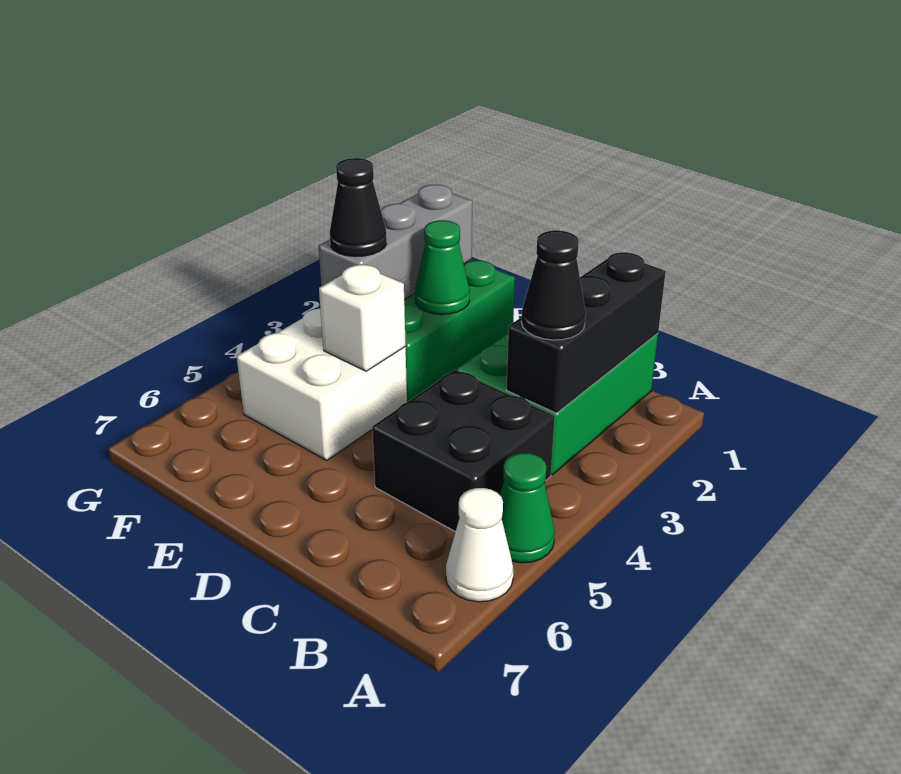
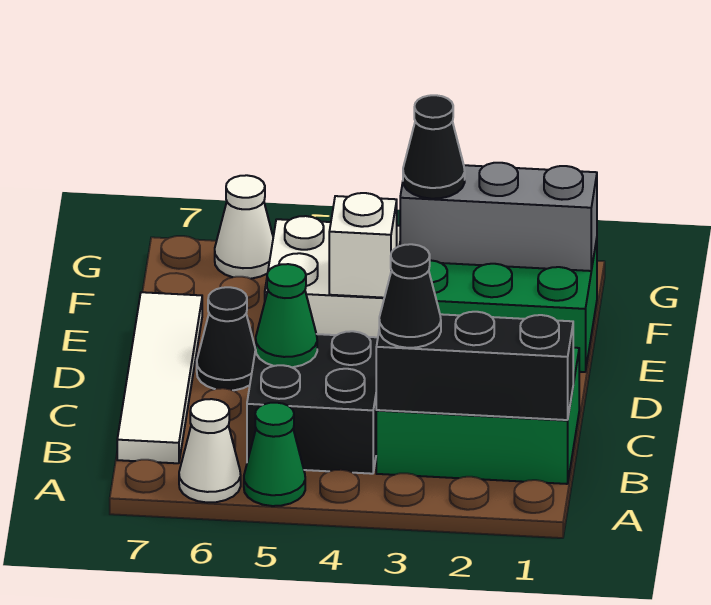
none -> white tile B7:E7 level 1
none -> black cone D6 level 1
green cone E2 level 2 -> green cone C5 level 2
none -> white cone G6 level 1

